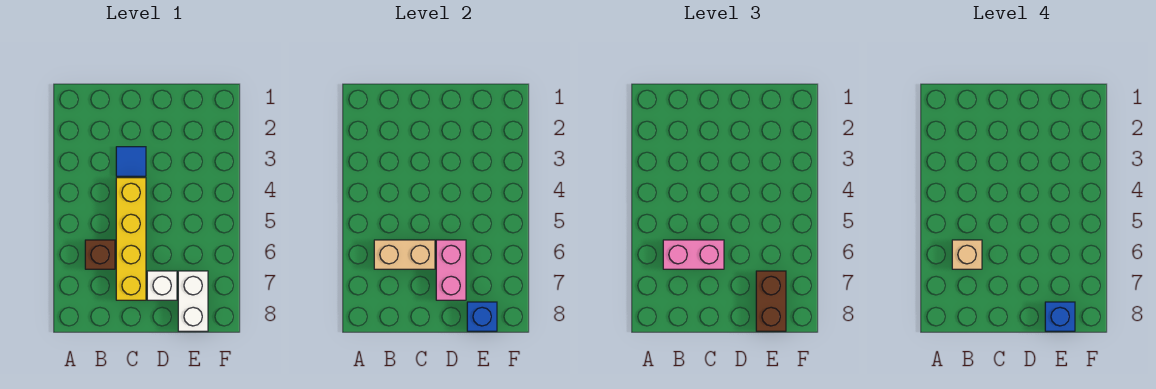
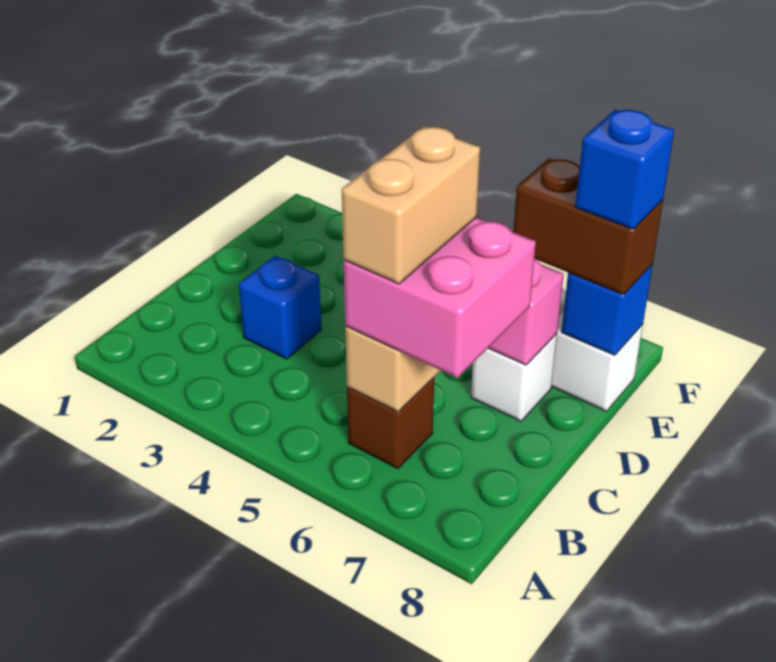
pink brick B6:C6 level 3 -> pink brick B6:C7 level 3
tan brick B6 level 4 -> tan brick B6:C6 level 4
blue tile C3 level 1 -> blue brick C3 level 1
yellow brick C4:C7 level 1 -> none

